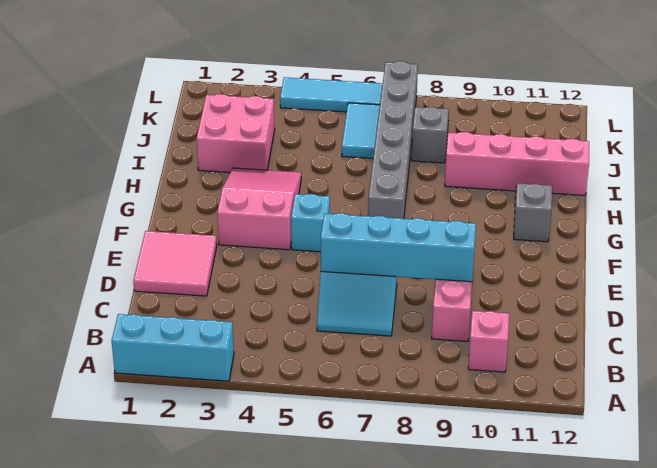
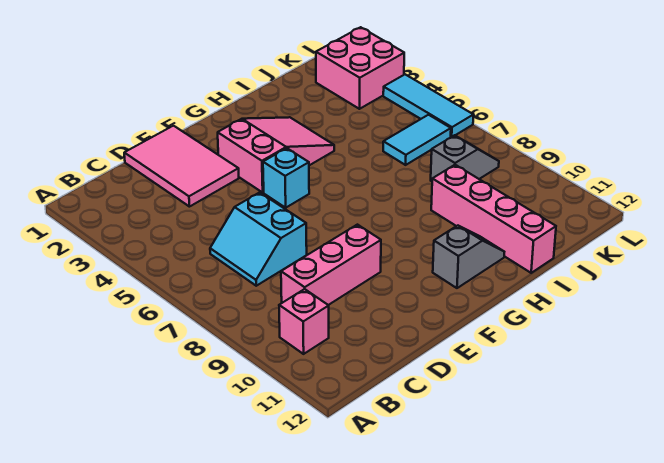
cyan brick A1:A3 level 1 -> none
pink tile D1:E2 level 1 -> pink tile D1:E3 level 1
cyan brick D6:D9 level 2 -> none
grey brick G7:L7 level 1 -> none
pink brick I2:J3 level 1 -> pink brick K2:L3 level 1

